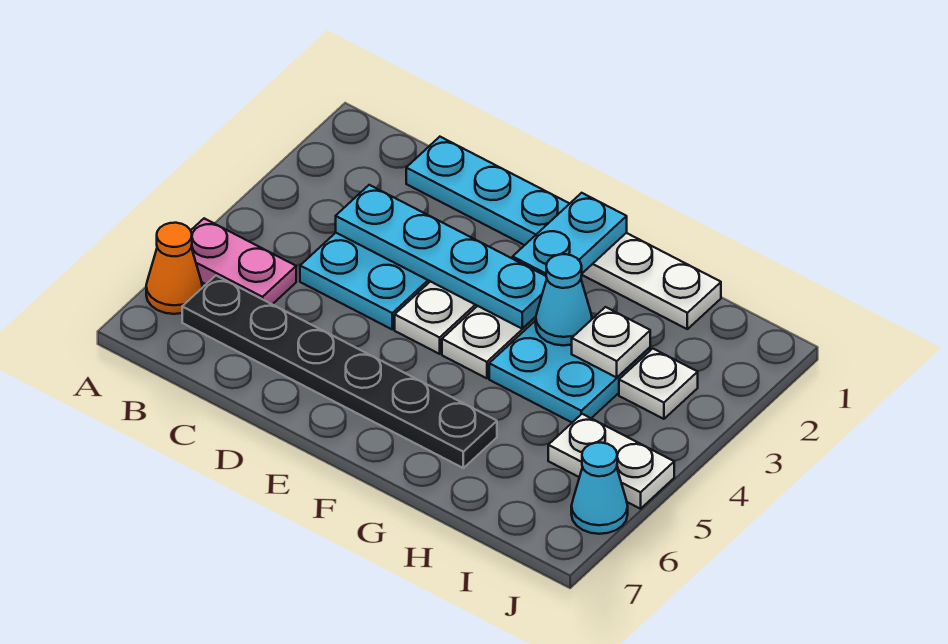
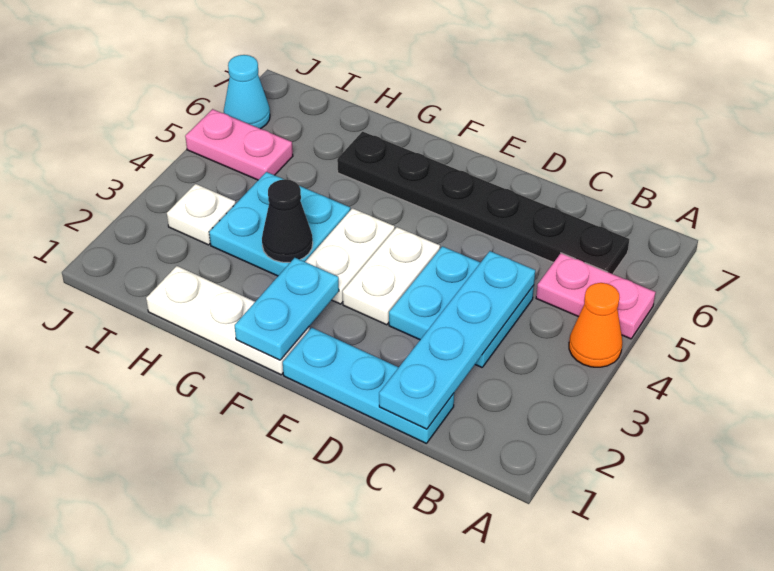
orange cone A6 level 1 -> orange cone A4 level 1
cyan plate C3:F3 level 2 -> cyan plate C1:C4 level 2
cyan cone G3 level 2 -> black cone G3 level 2
white plate H3 level 2 -> none
white plate I5:J5 level 1 -> pink plate I5:J5 level 1

